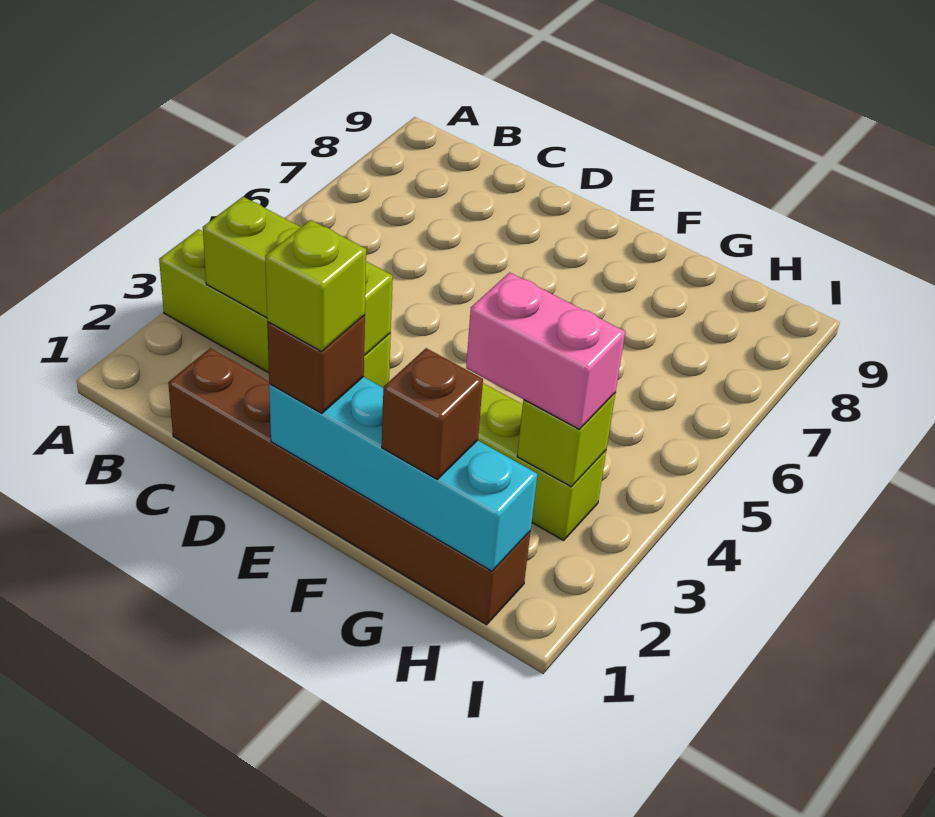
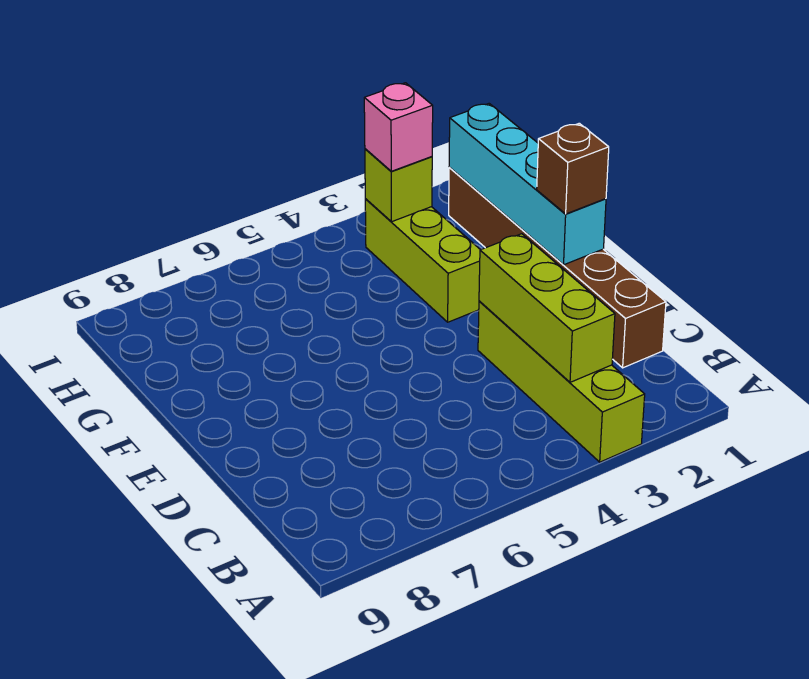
lime brick E1 level 4 -> none
brown brick G1 level 3 -> none
pink brick G3:H3 level 3 -> pink brick H3 level 3

